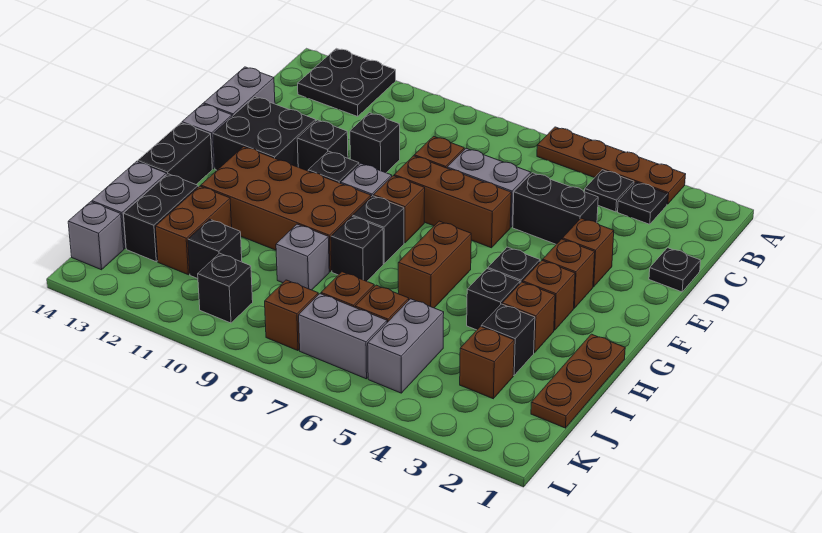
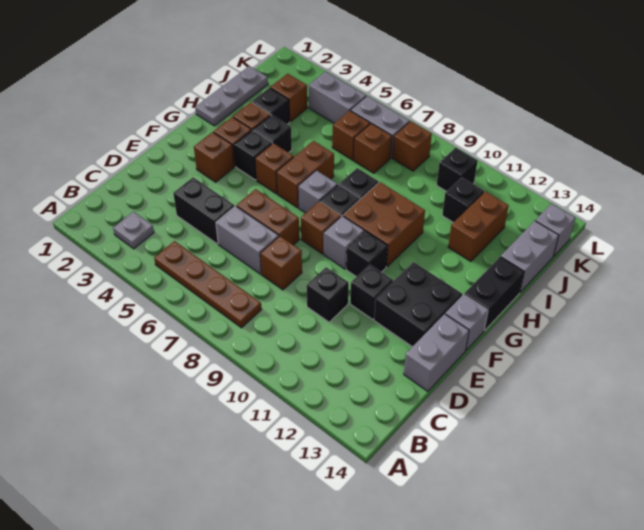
brown plate A3:A6 level 1 -> brown plate B5:B8 level 1
black plate A12:B13 level 1 -> none
black plate B3 level 1 -> grey plate B3 level 1
black plate B4 level 1 -> none
black plate D1 level 1 -> none
brown brick E3 level 1 -> brown brick G5 level 1
brown brick E6:E8 level 1 -> brown brick E6:E7 level 1
brown brick G9:H12 level 1 -> brown brick G9:H10 level 1
brown plate H1:J1 level 1 -> grey plate H1:J1 level 1
grey brick I9 level 1 -> grey brick G7 level 1
black brick I13:J13 level 1 -> none
grey brick J5:K5 level 1 -> grey brick K4:K5 level 1

